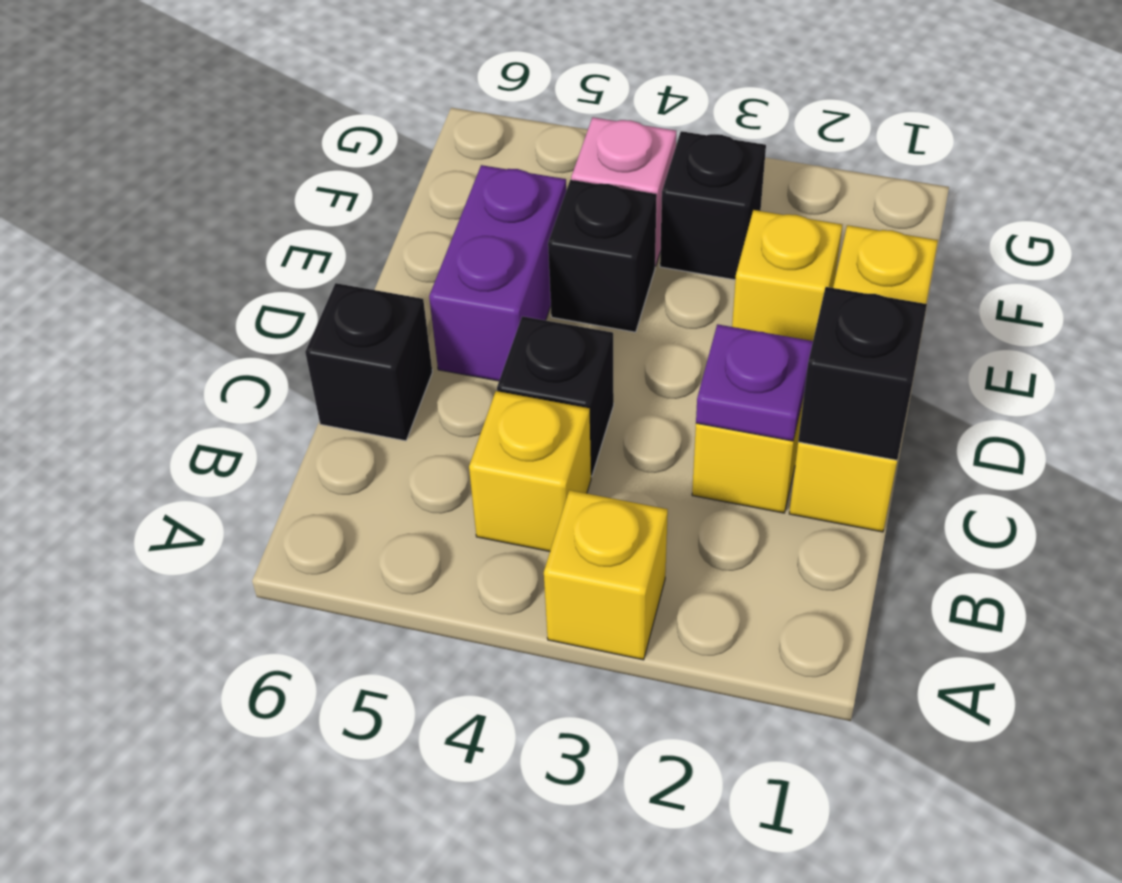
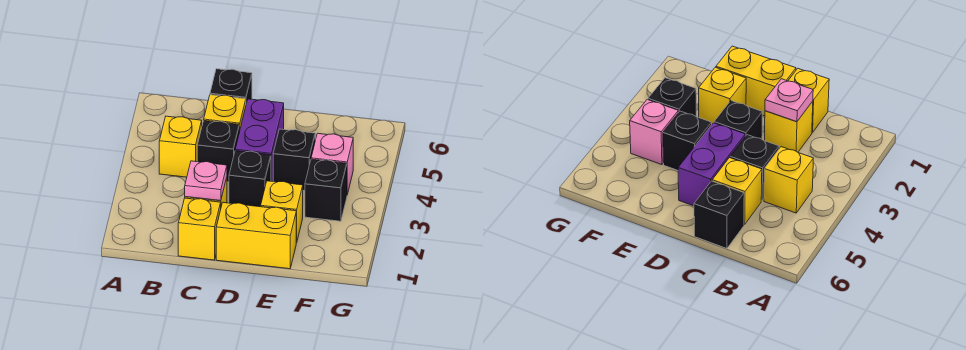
yellow brick A3 level 1 -> yellow brick C5 level 1
black brick C1 level 2 -> black brick D3 level 1
purple plate C2 level 2 -> pink plate C2 level 2
purple brick D5:E5 level 1 -> purple brick D4:D5 level 1

